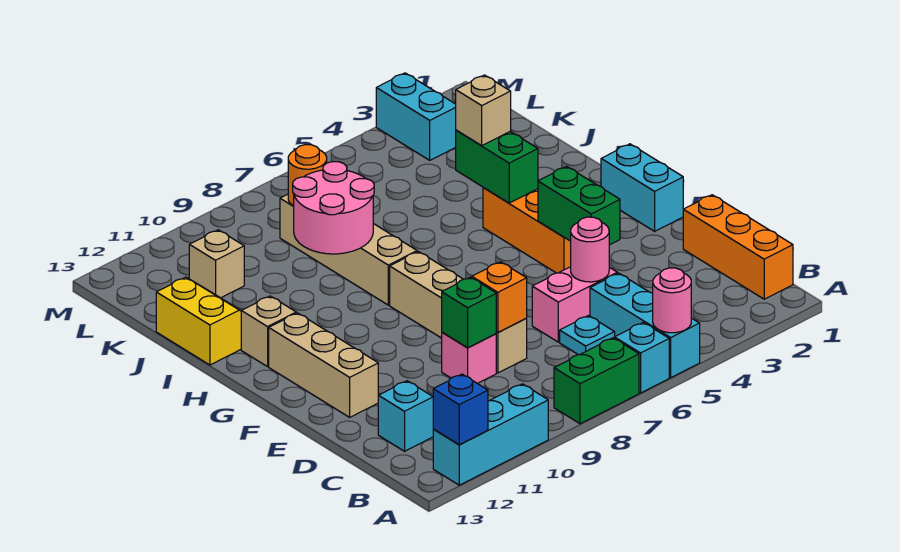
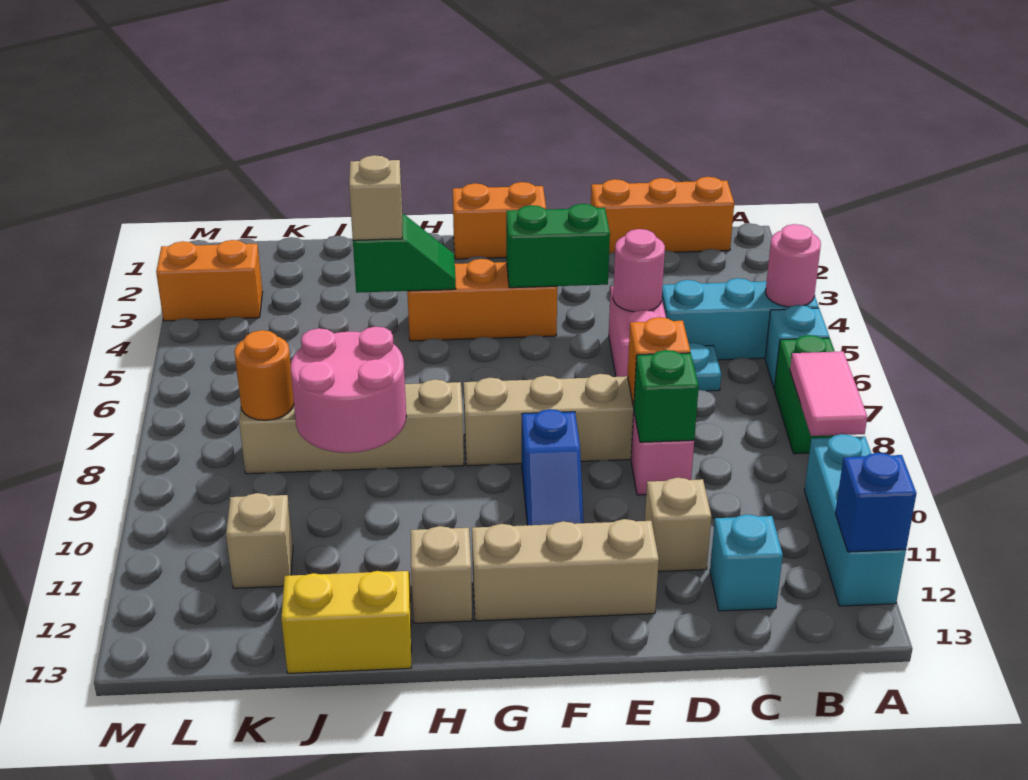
none -> pink tile A8:A9 level 2
none -> tan brick D11 level 1
cyan brick F1:G1 level 1 -> orange brick F1:G1 level 1
none -> blue slope F9:F10 level 1 top 9
green brick H4:I4 level 2 -> green slope H4:I4 level 2 top I
cyan brick L3:M3 level 1 -> orange brick L3:M3 level 1

